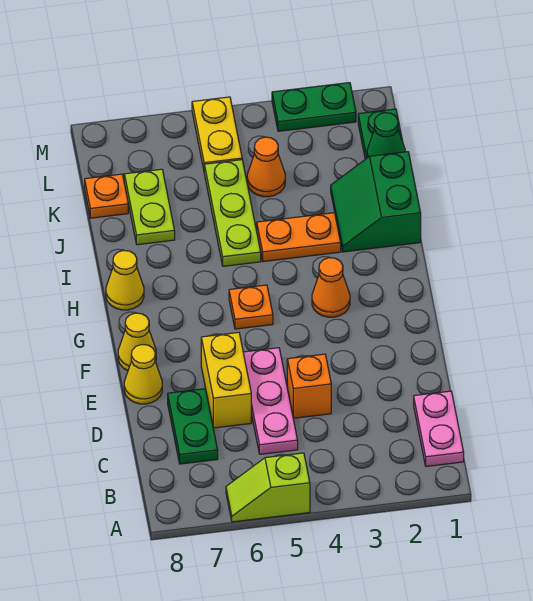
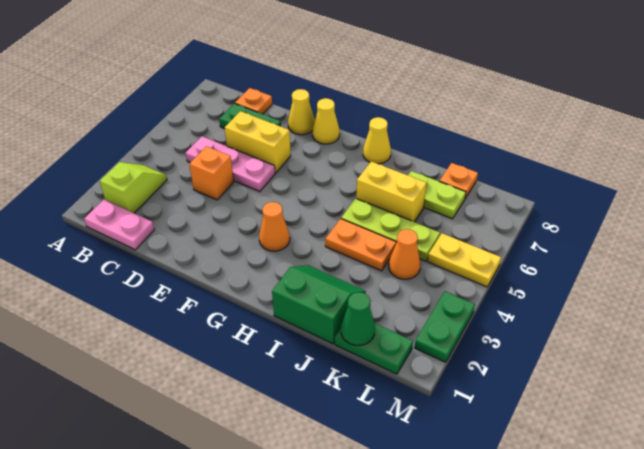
lime slope A5:A6 level 1 top 5 -> lime slope B2:B3 level 1 top 2
orange plate G5 level 1 -> orange plate C8 level 1
orange plate I3:I4 level 1 -> orange plate I4:J4 level 1
none -> yellow brick I6:J6 level 1

